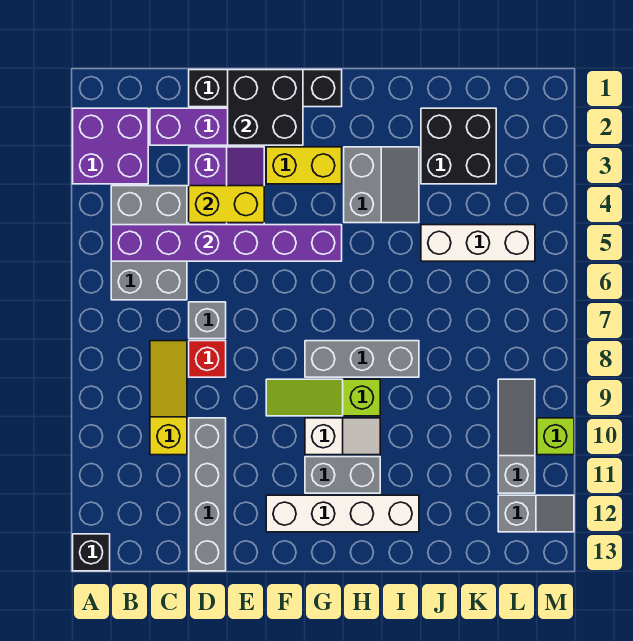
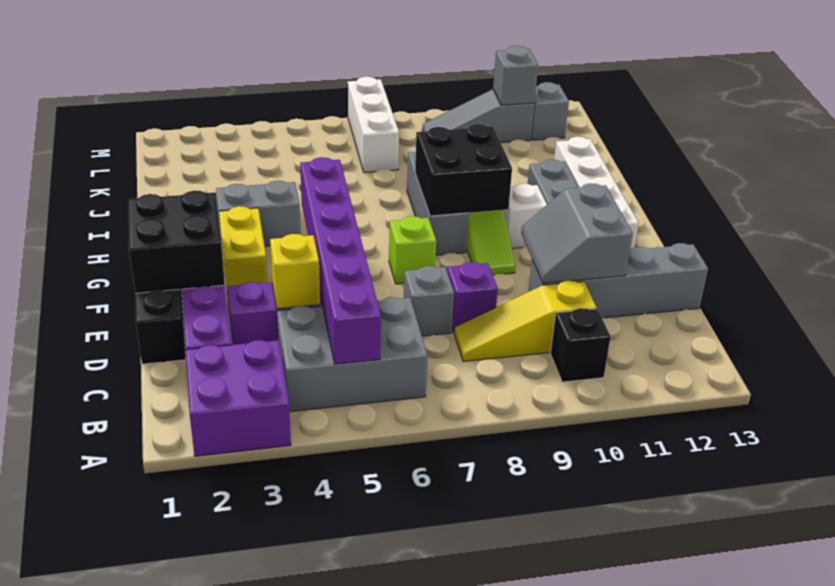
black brick A13 level 1 -> black brick B10 level 1
yellow brick D4:E4 level 2 -> yellow brick D4 level 2
red brick D8 level 1 -> purple brick D8 level 1
none -> grey slope D10:E11 level 2 top 11
black brick J2:K3 level 1 -> black brick G8:H9 level 2
white brick J5:L5 level 1 -> white brick K7:M7 level 1
none -> grey brick L11 level 2
lime brick M10 level 1 -> lime brick F7 level 1

